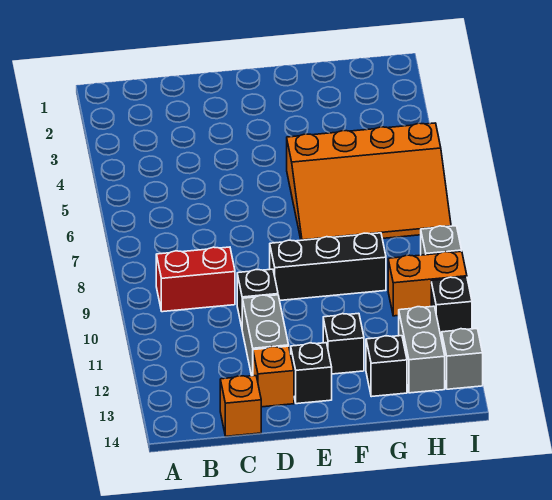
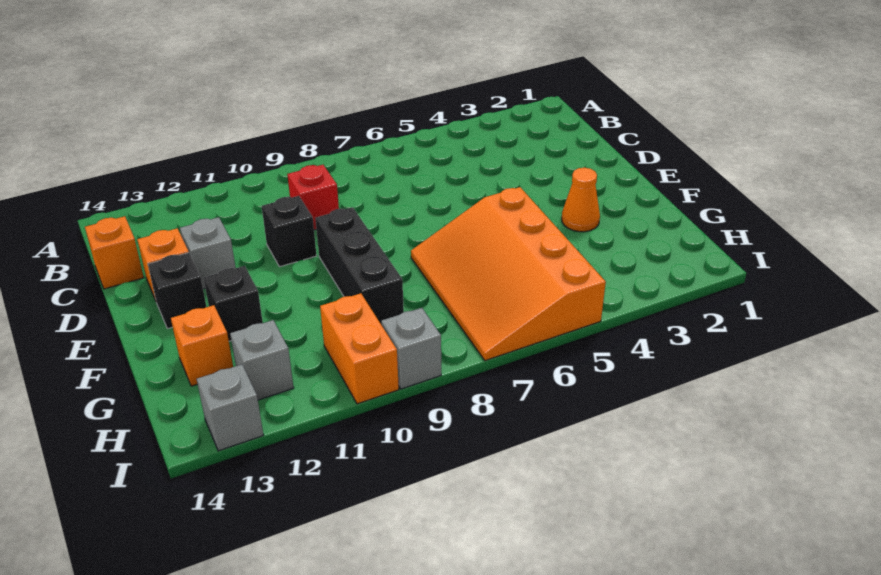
red brick B9:C9 level 1 -> red brick C9 level 1
grey brick D11:D12 level 1 -> grey brick D12 level 1
none -> orange cone F3 level 1
black brick G13 level 1 -> orange brick G13 level 1
grey brick H12:H13 level 1 -> grey brick H12 level 1
black brick I11 level 1 -> none

